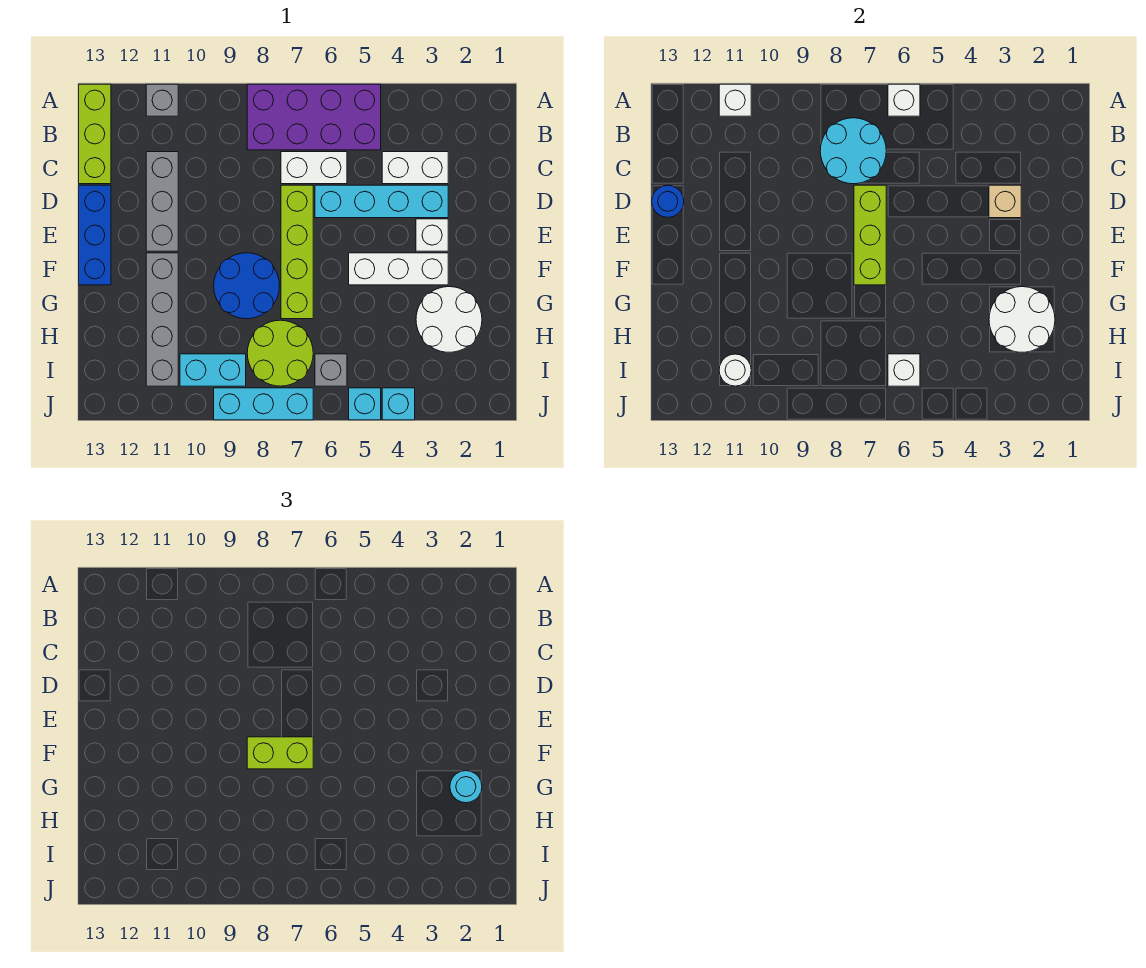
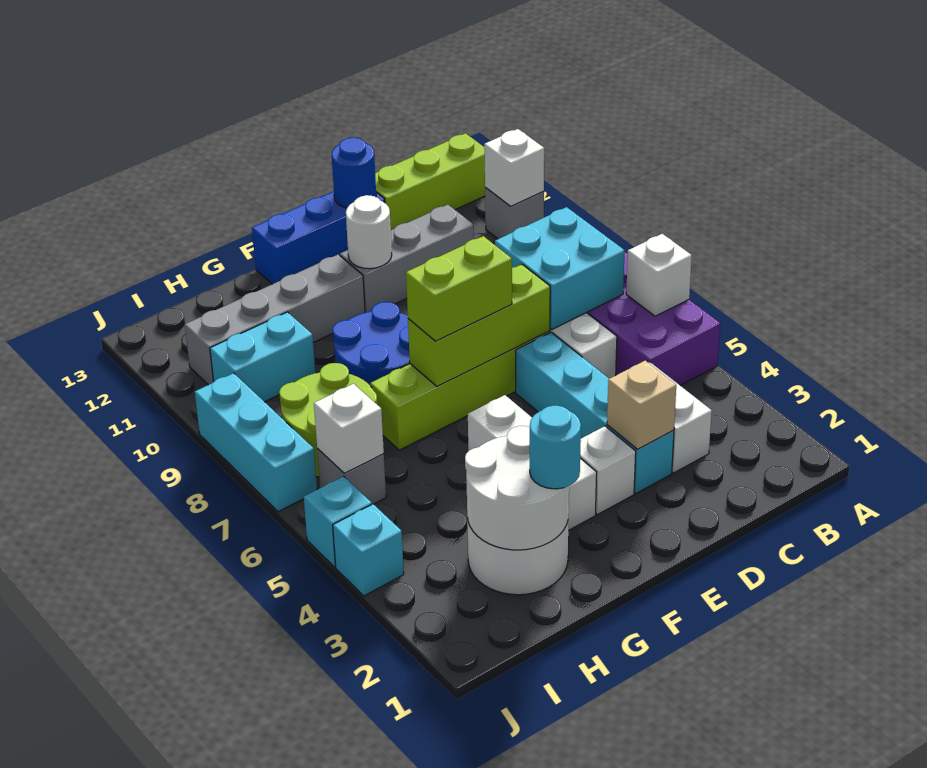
cyan round brick B7:C8 level 2 -> cyan brick B7:C8 level 2
lime brick F7:F8 level 3 -> lime brick E7:F7 level 3
cyan brick I9:I10 level 1 -> cyan brick H10:I10 level 1
white round brick I11 level 2 -> white round brick E11 level 2

